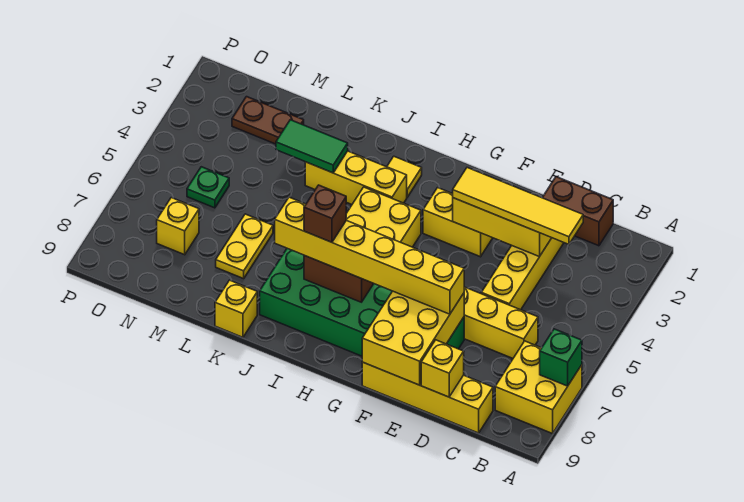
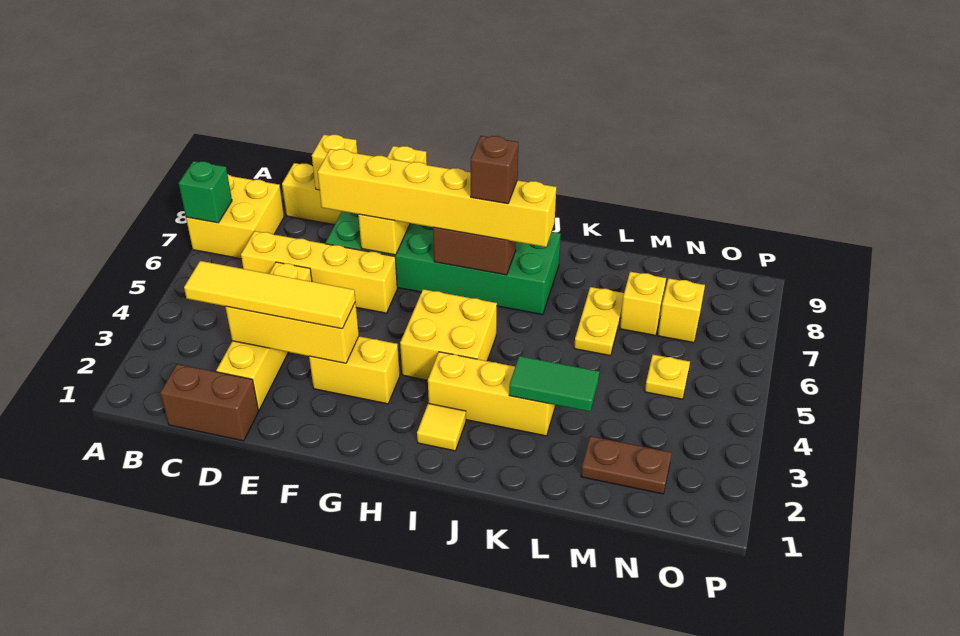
yellow brick E7:F9 level 2 -> yellow brick F7:F9 level 2
yellow brick K9 level 1 -> yellow brick M7 level 1
green plate N5 level 1 -> yellow plate N5 level 1

